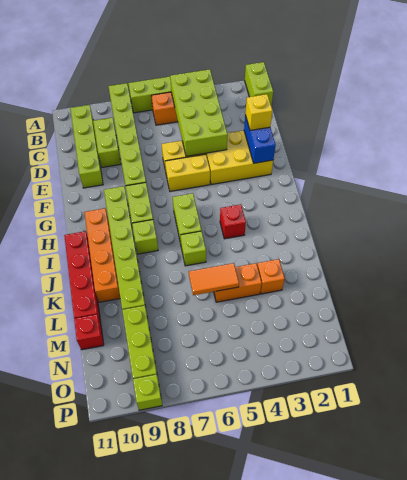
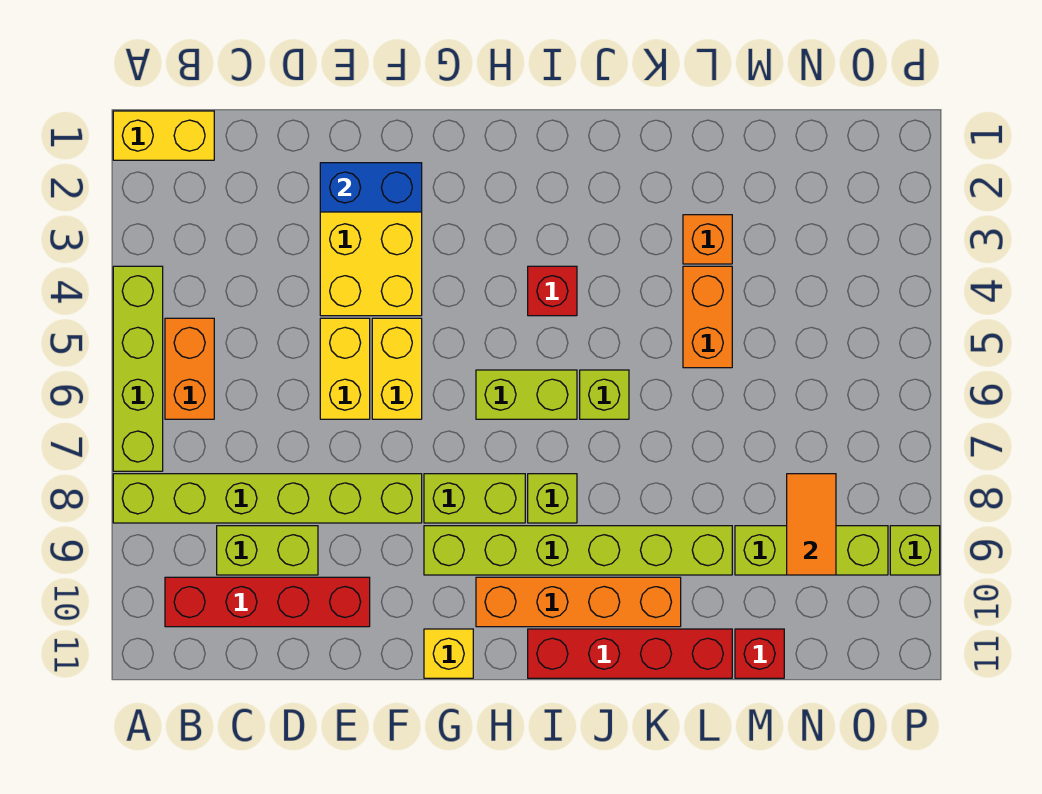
lime brick A1:B1 level 1 -> yellow brick A1:B1 level 1
lime brick B4:E5 level 2 -> none
lime brick B10:E10 level 1 -> red brick B10:E10 level 1
yellow brick E2 level 3 -> yellow brick G11 level 1
orange tile L5:L6 level 2 -> orange tile N8:N9 level 2

